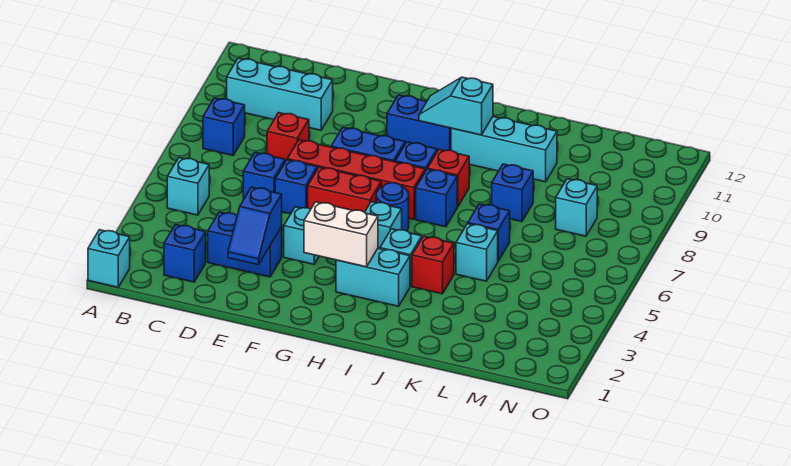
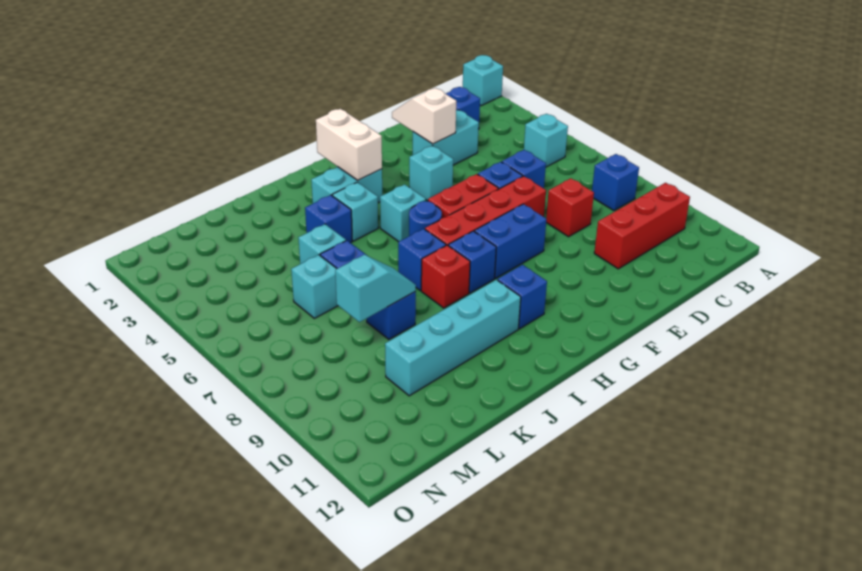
cyan brick B10:D10 level 1 -> red brick B10:D10 level 1
blue brick D3:E3 level 1 -> cyan brick D3:E3 level 1
blue slope E2:E3 level 2 top 3 -> white slope E2:E3 level 2 top 3
white brick G3:H3 level 2 -> white brick H2:H3 level 2
blue brick G10:H10 level 1 -> blue brick H10 level 1
cyan slope H10:I10 level 2 top I -> cyan slope K8:L8 level 2 top L
cyan brick I10:K10 level 1 -> cyan brick I10:L10 level 1
red brick J4 level 1 -> blue brick J4 level 1
cyan brick M8 level 1 -> cyan brick L6 level 1

